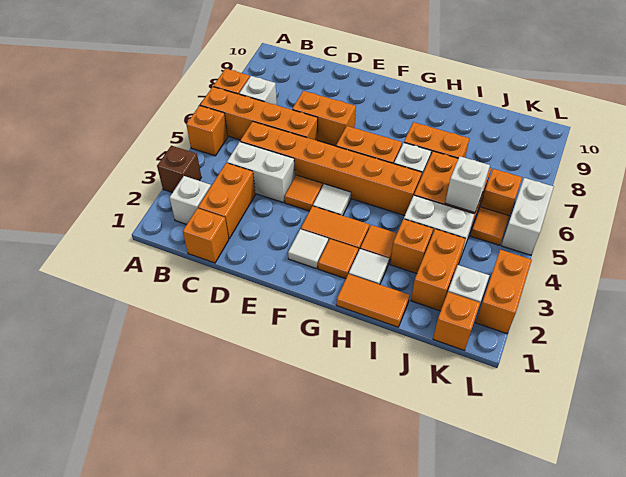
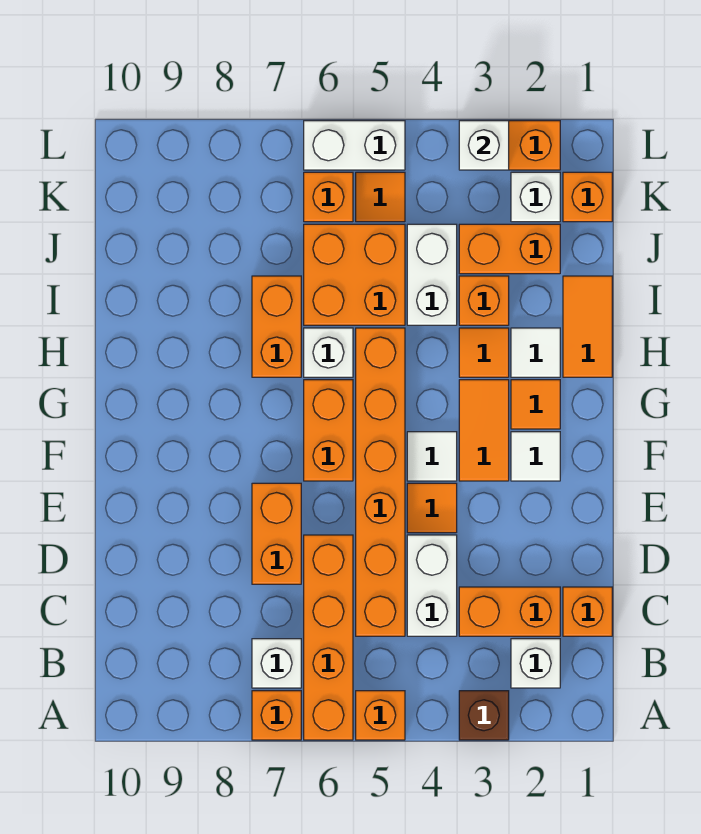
white brick J5 level 2 -> white brick L3 level 2

